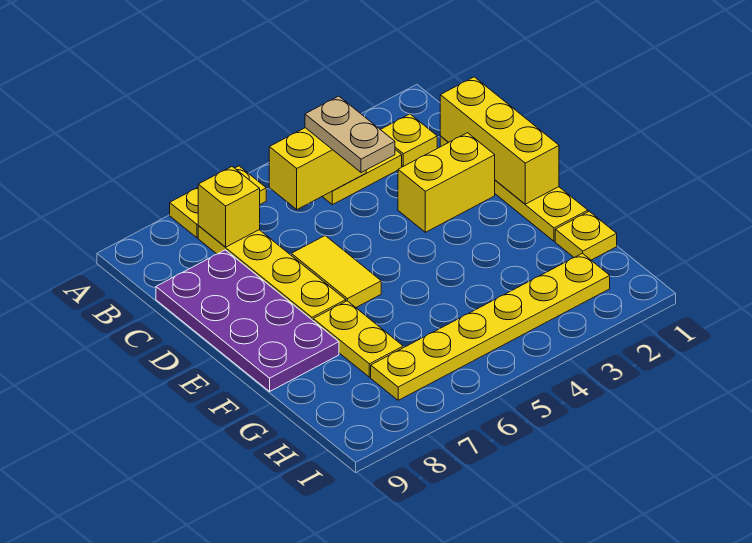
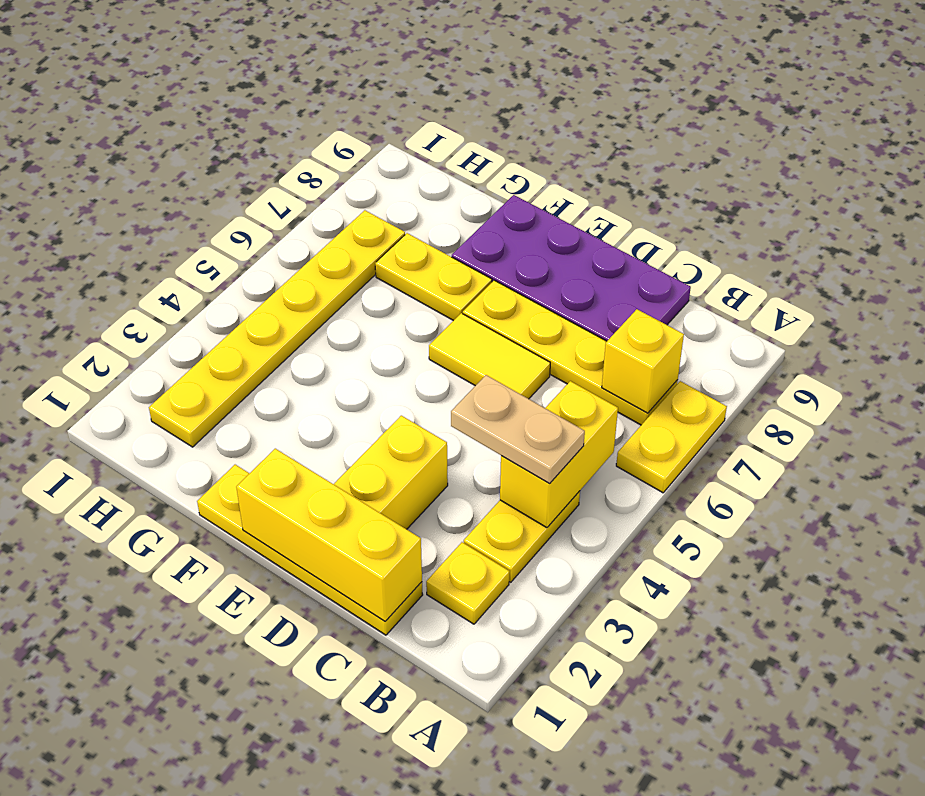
yellow plate G1 level 1 -> none

